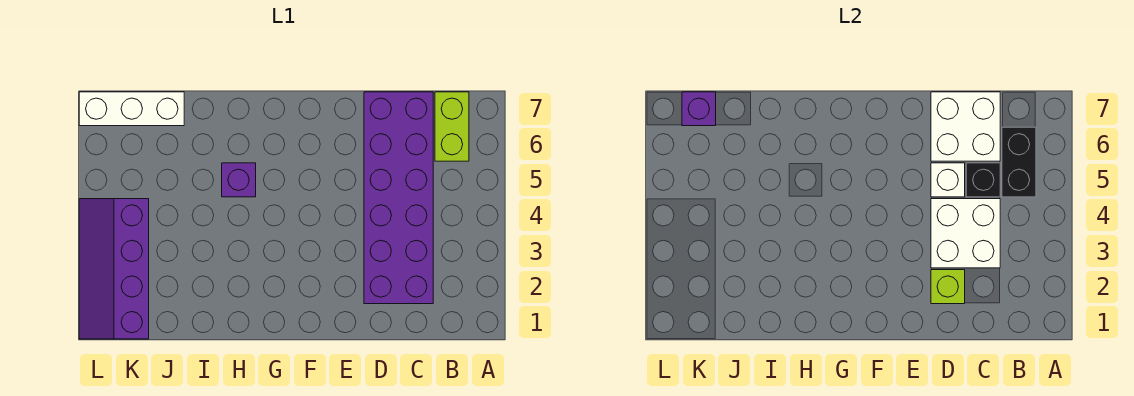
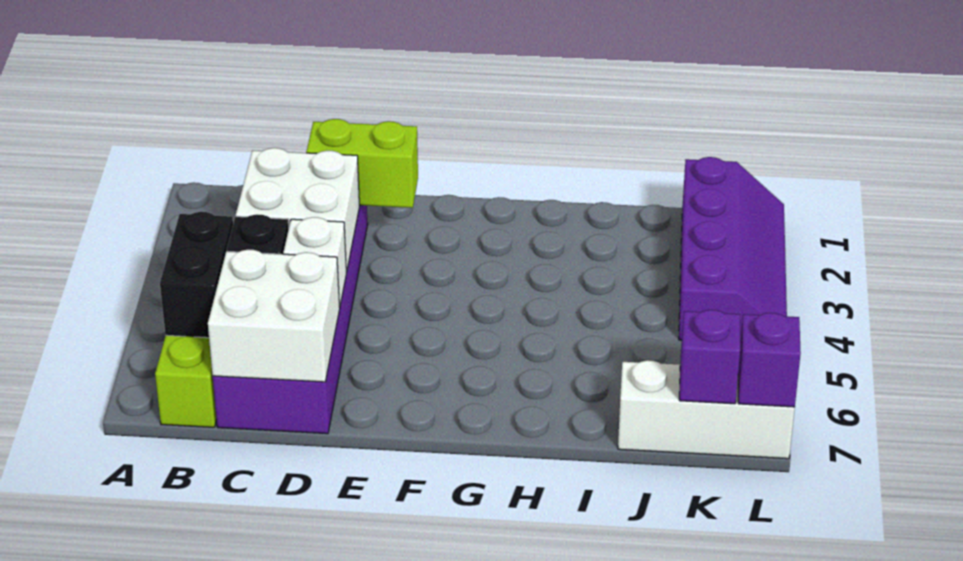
lime brick D2 level 2 -> lime brick D2:E2 level 2
purple brick H5 level 1 -> purple brick L7 level 2

